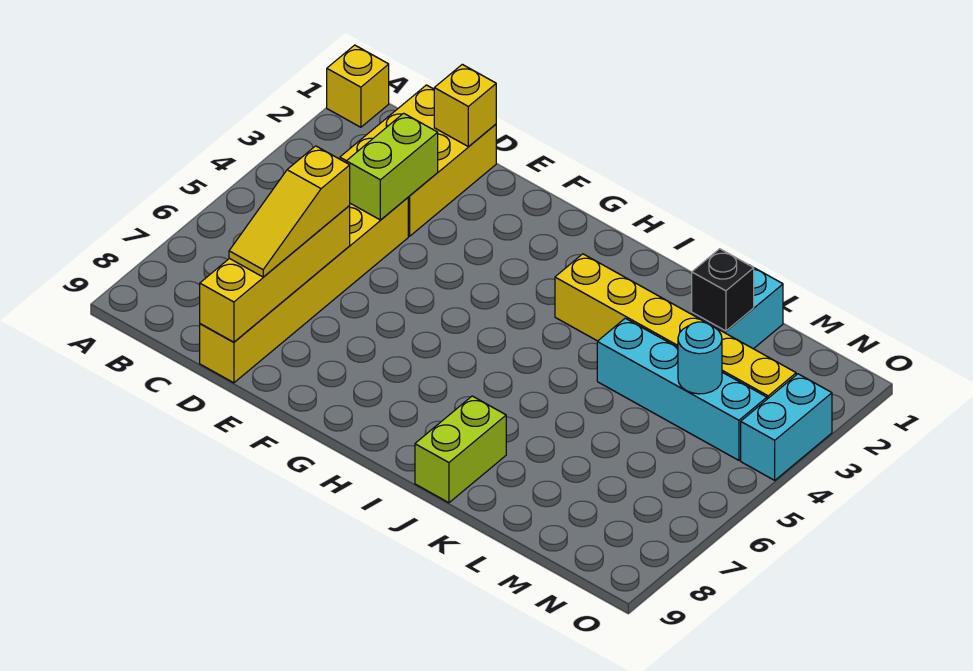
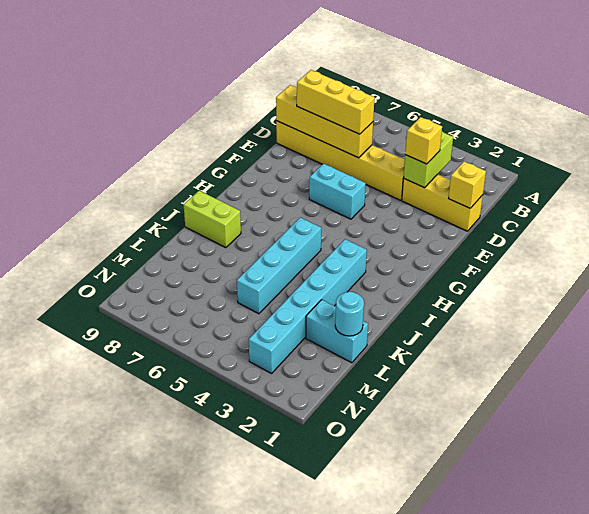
yellow brick A1 level 1 -> yellow brick D3 level 3
yellow brick C1:D3 level 1 -> yellow brick D1:D3 level 1
lime brick D3:D4 level 2 -> lime brick C3:D3 level 2
yellow slope D6:D8 level 3 top 6 -> yellow brick D6:D8 level 3
yellow brick I3:N3 level 1 -> cyan brick I3:N3 level 1
cyan brick K4:N4 level 1 -> cyan brick I5:L5 level 1
black brick L2 level 2 -> none
cyan round brick M4 level 2 -> cyan round brick L1 level 2
cyan brick O3:O4 level 1 -> cyan brick F5:F6 level 1

